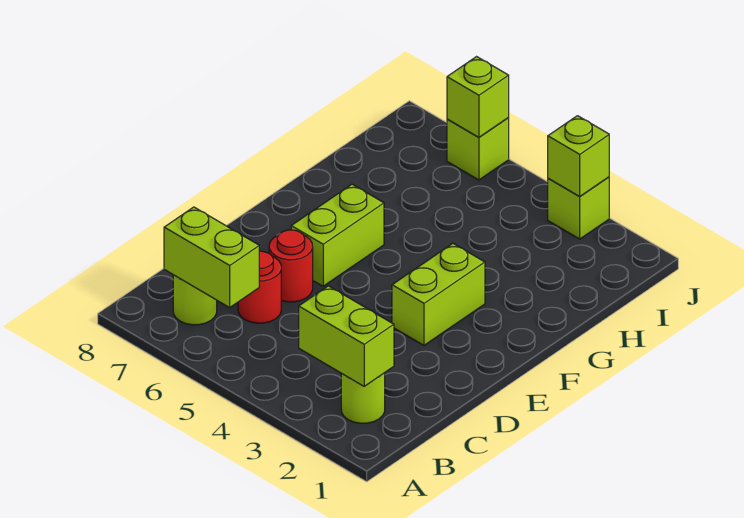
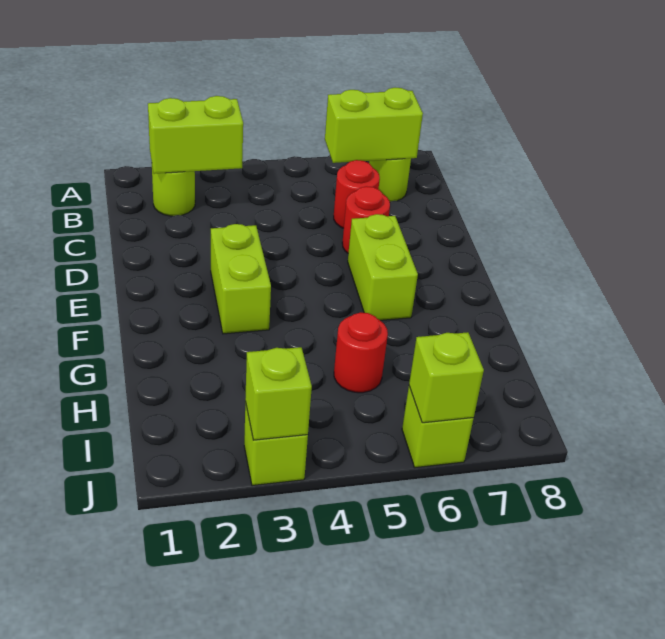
none -> red round brick H5 level 1

